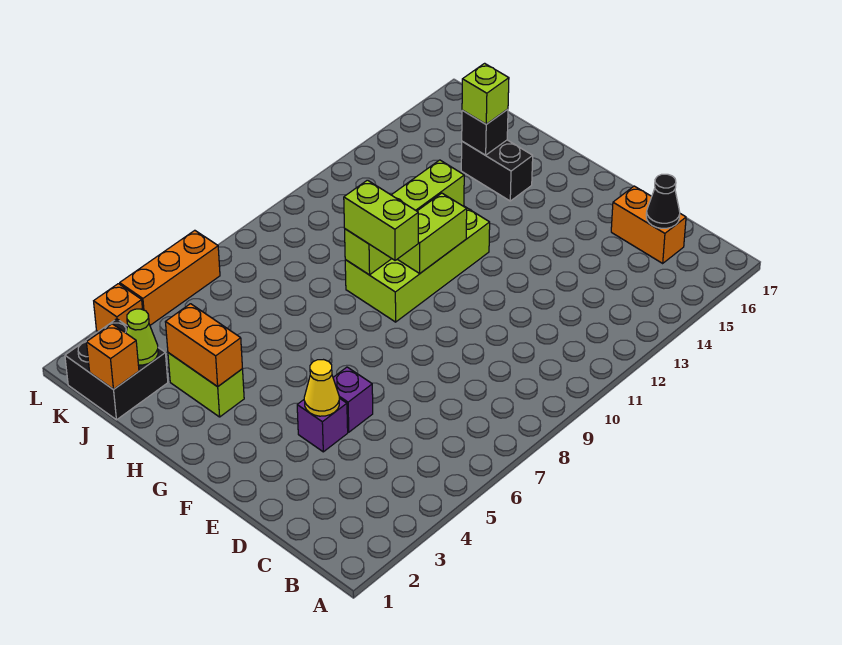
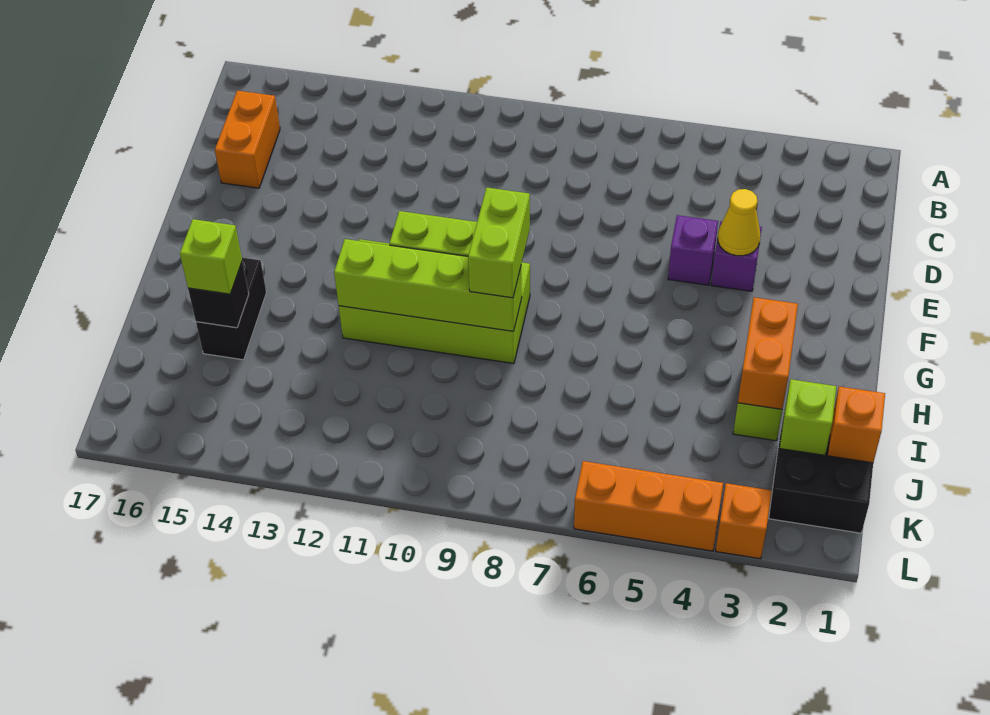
black cone C16 level 2 -> none
lime cone J2 level 2 -> lime brick J2 level 2

